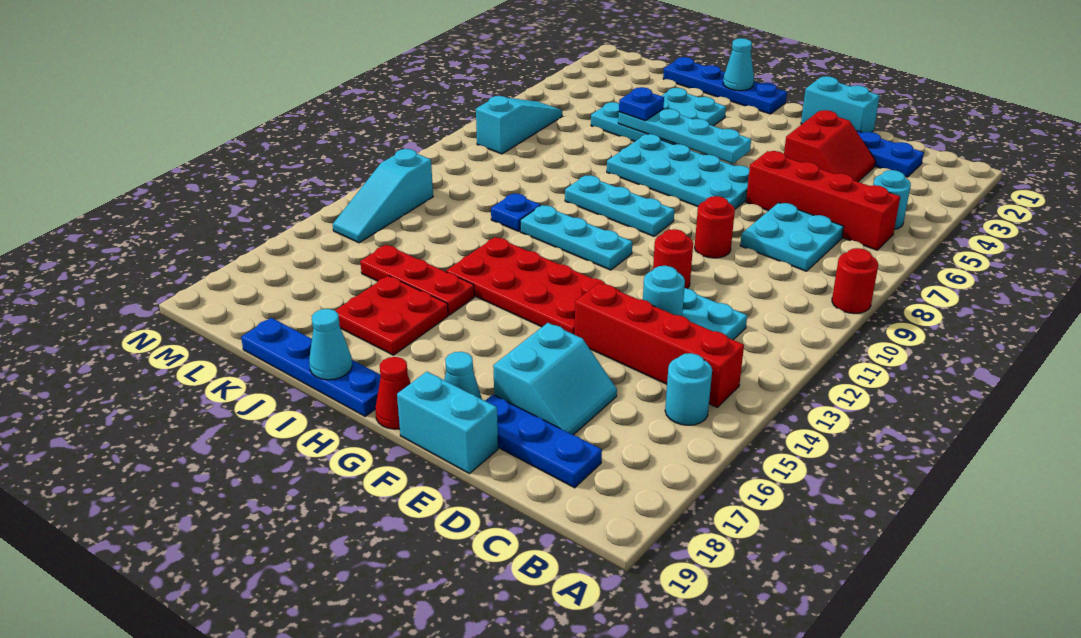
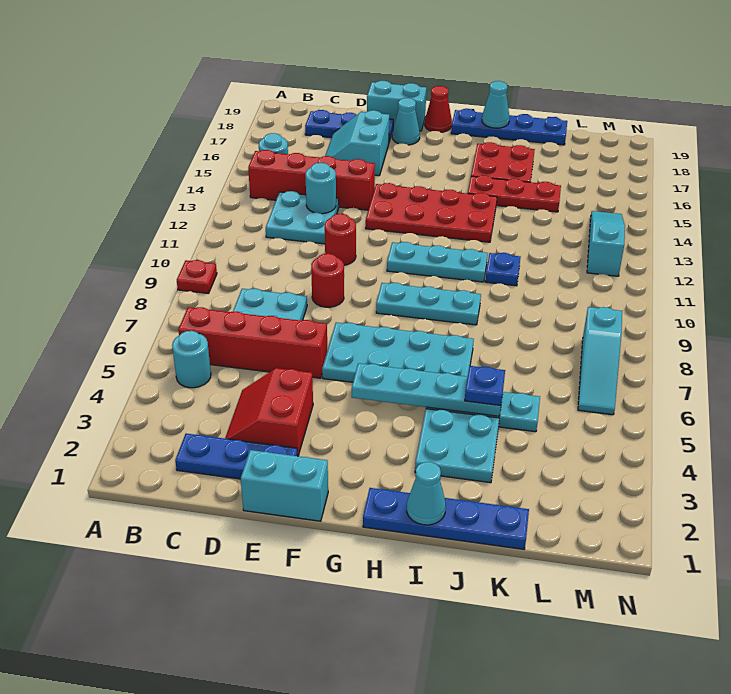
red round brick A9 level 1 -> red plate A9 level 1

